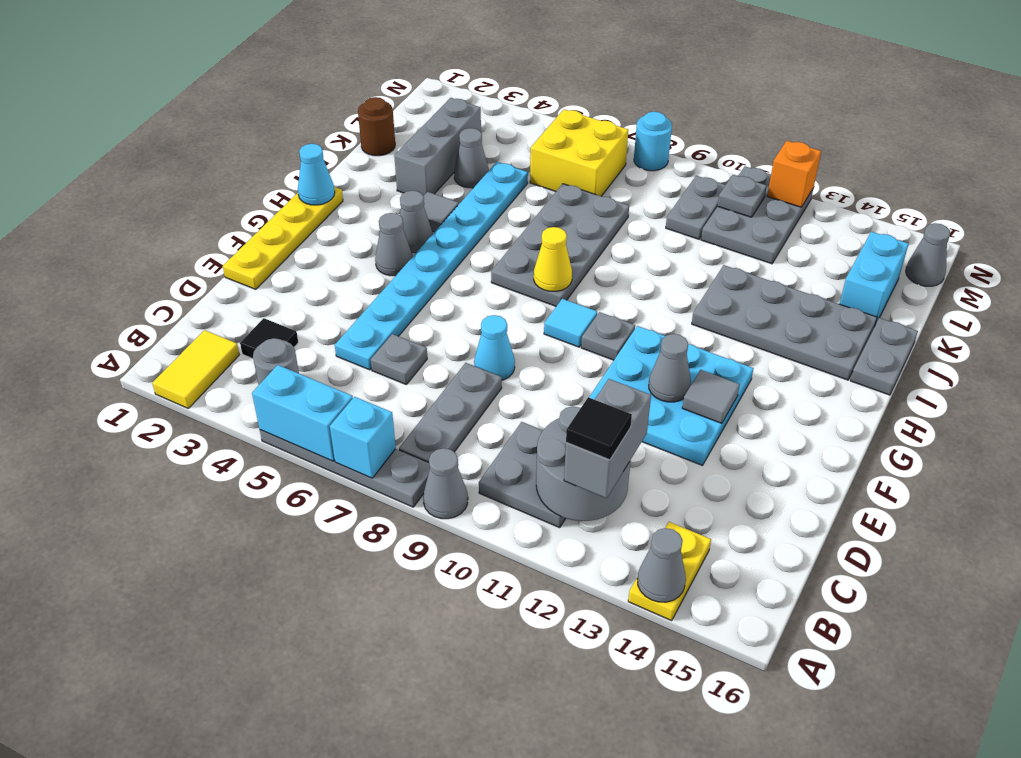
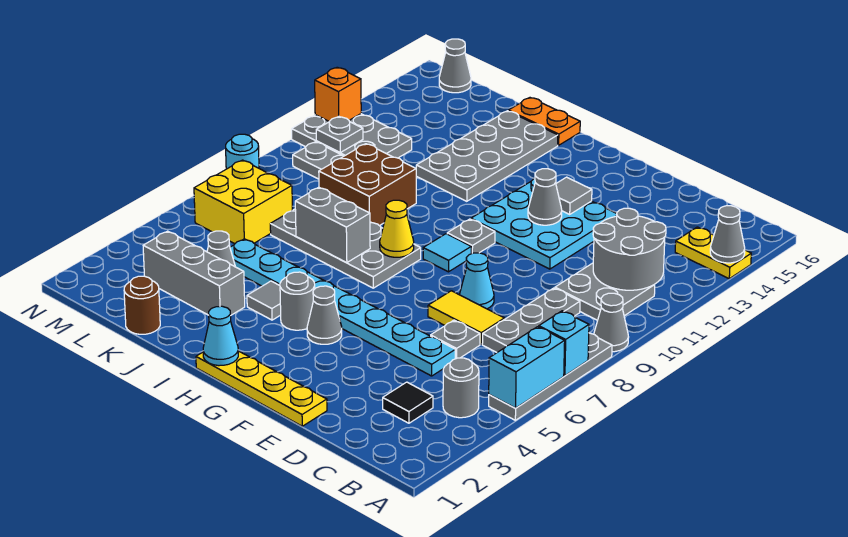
yellow tile A2:B2 level 1 -> yellow tile D7:E7 level 1
grey plate B8:D8 level 1 -> grey plate C7:C9 level 1
grey brick B12:C12 level 3 -> grey brick I7:J7 level 2
black tile B12 level 4 -> none
grey cone H4 level 1 -> grey round brick H4 level 1
grey plate I16:J16 level 1 -> orange plate I16:J16 level 1
none -> brown brick J9:K10 level 1
cyan brick K15:L15 level 1 -> none

